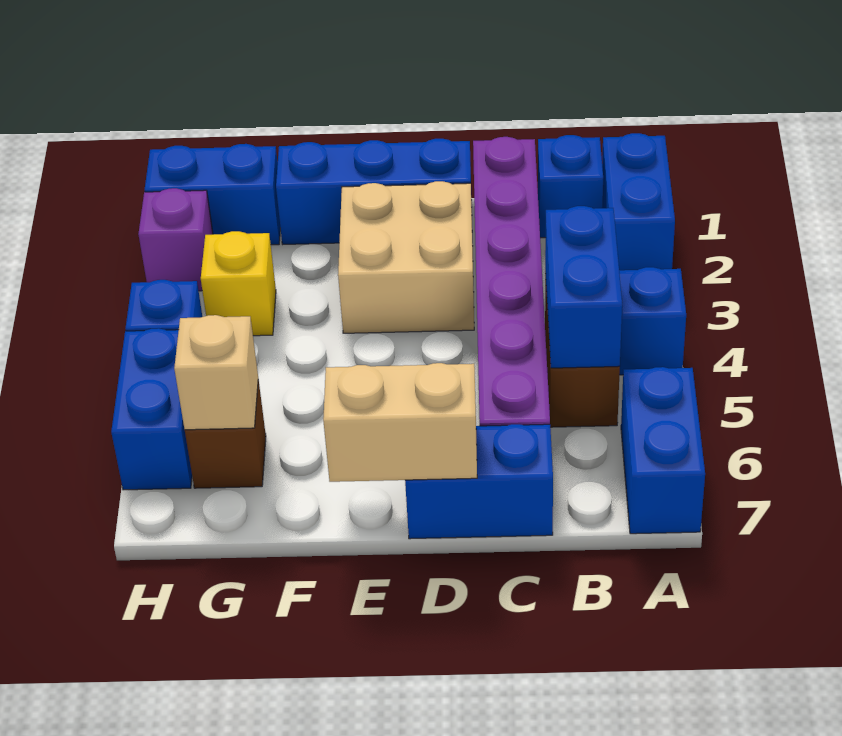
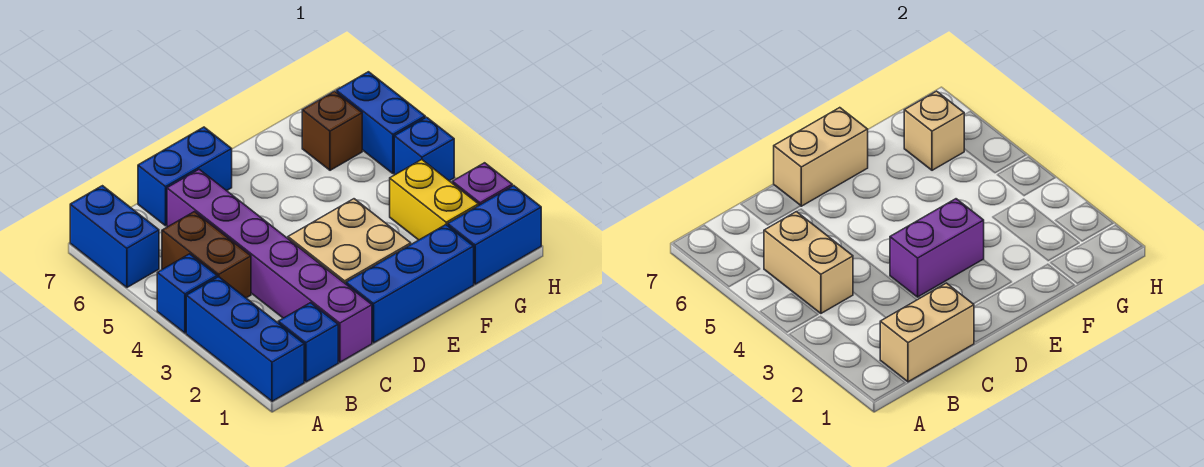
blue brick A1:A2 level 1 -> blue brick A1:A3 level 1
none -> tan brick B1:C1 level 2
blue brick B4:B5 level 2 -> tan brick B4:B5 level 2
none -> purple brick D3:E3 level 2
yellow brick G3 level 1 -> yellow brick G2:G3 level 1

